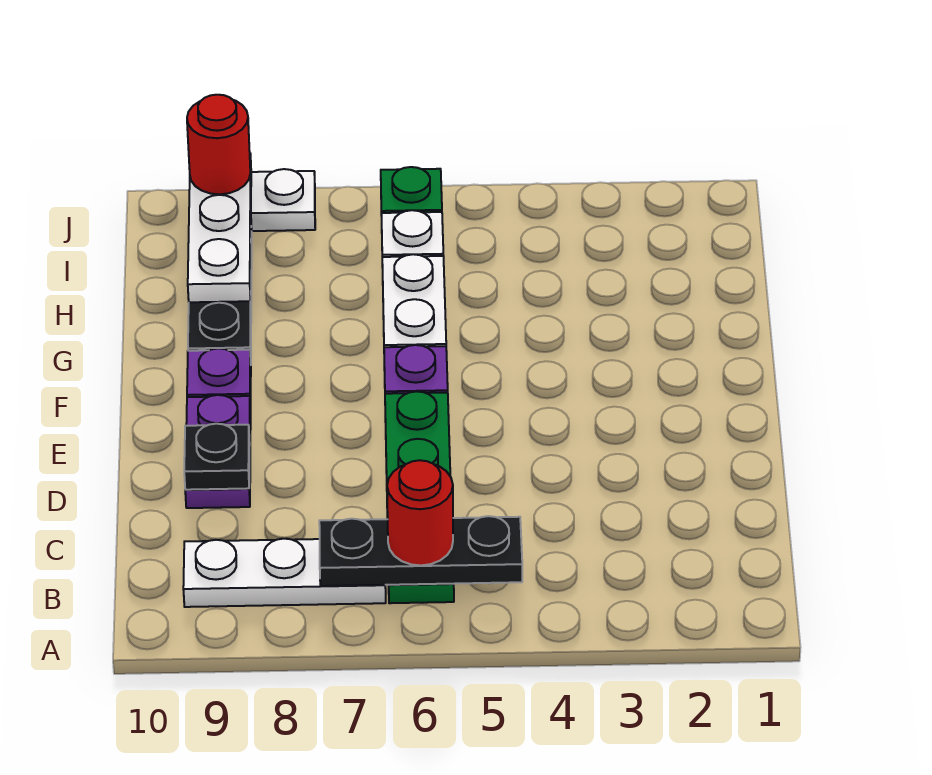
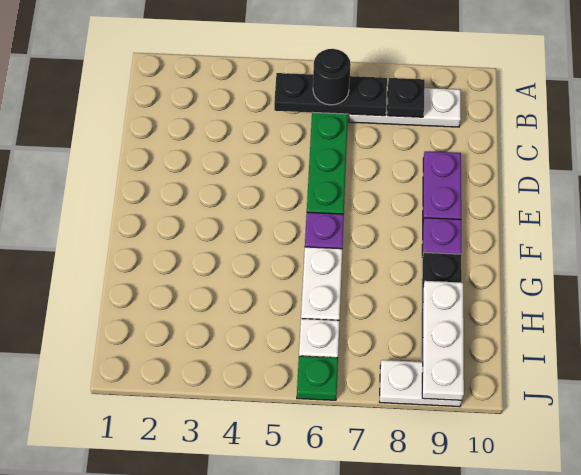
red round brick B6 level 3 -> black round brick B6 level 3
black plate D9 level 2 -> black plate B8 level 2
red round brick J9 level 3 -> none

